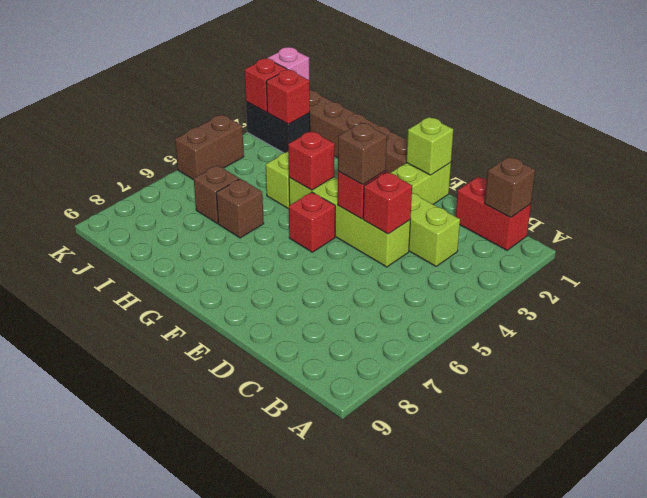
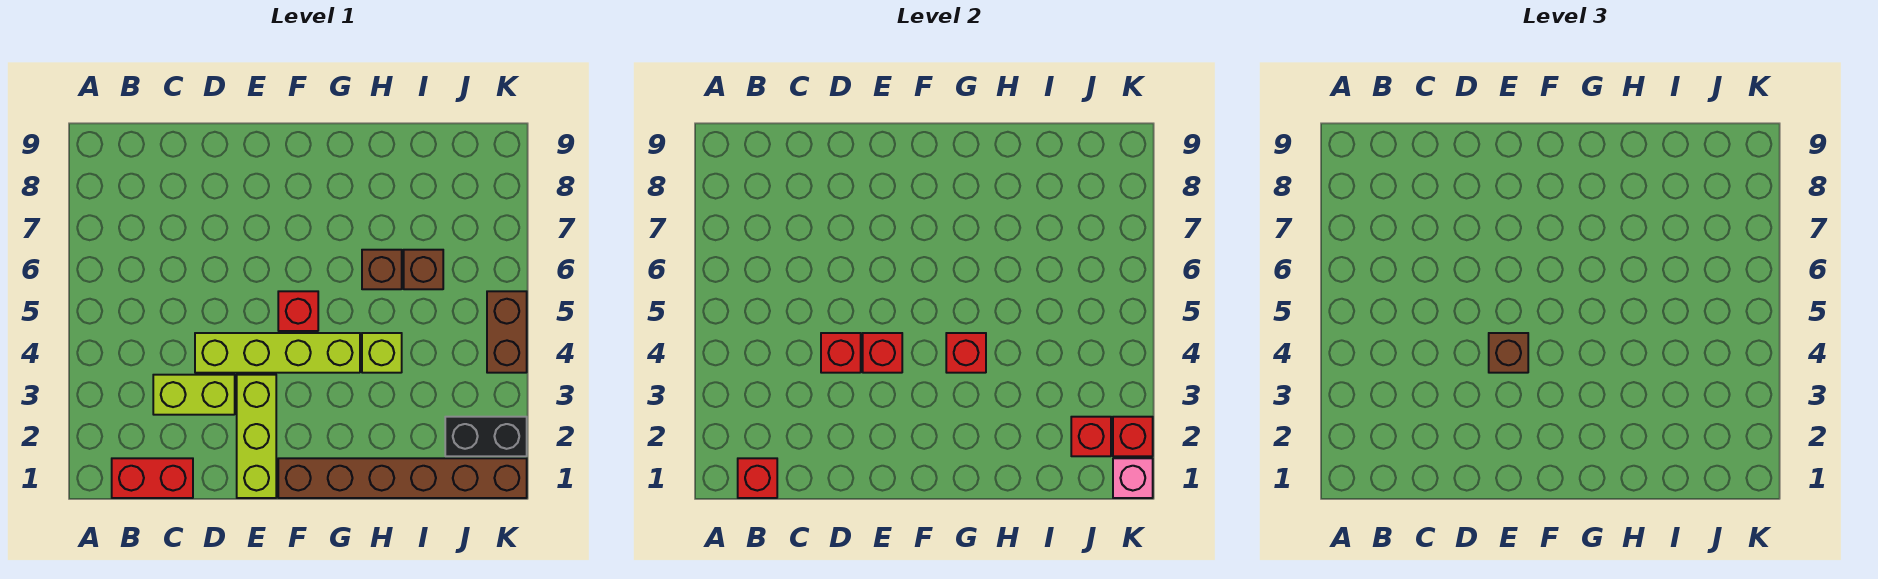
brown brick B1 level 2 -> red brick B1 level 2
lime brick E1 level 2 -> none

